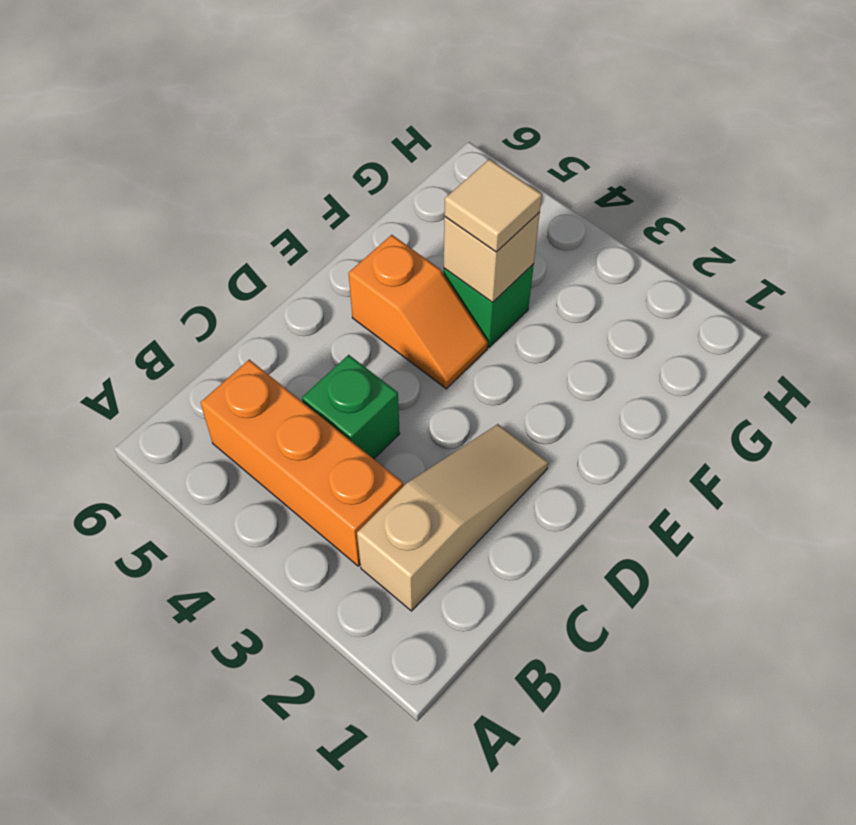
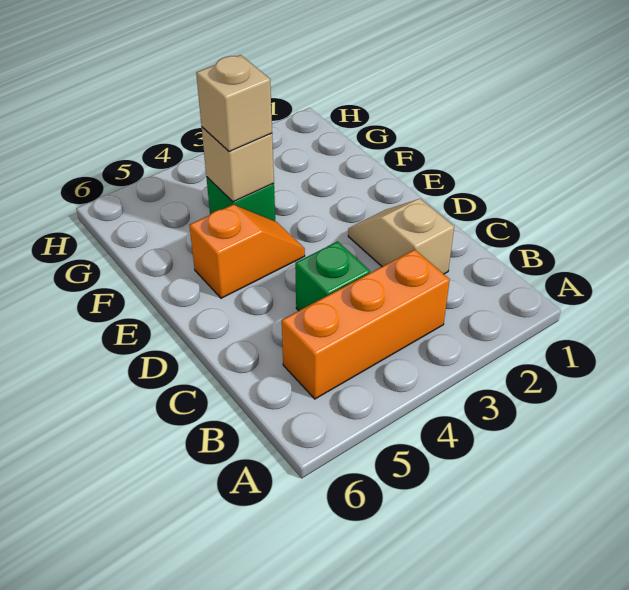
tan slope B2:D2 level 1 top B -> tan slope C2:D2 level 1 top C
tan tile F4 level 3 -> tan brick F4 level 3

